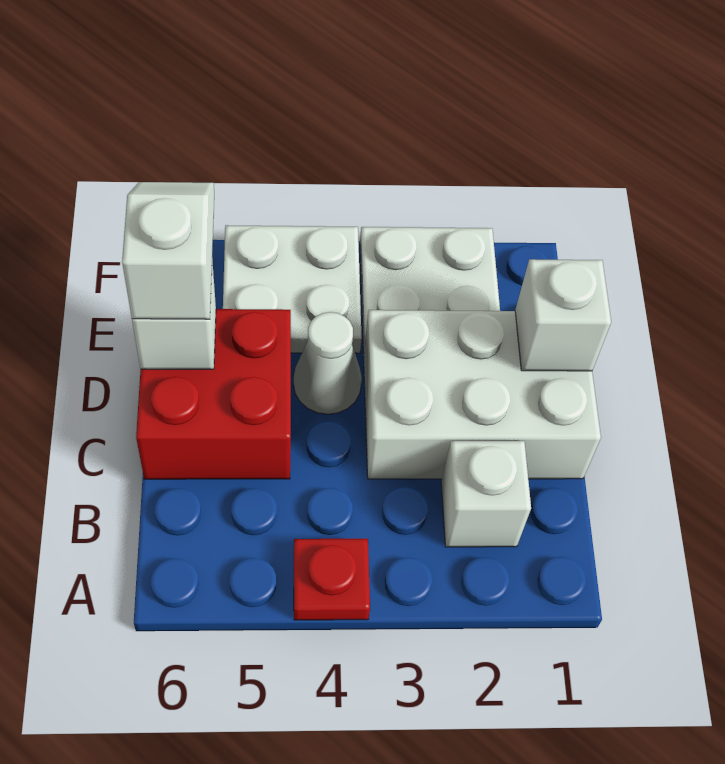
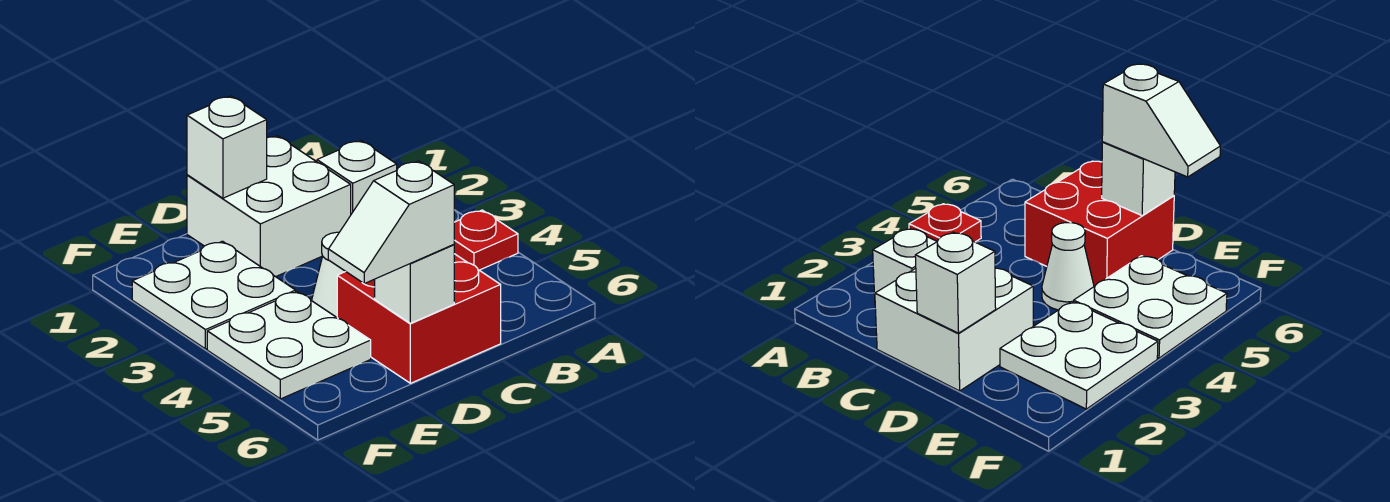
white brick C1:D3 level 1 -> white brick C1:D2 level 1

